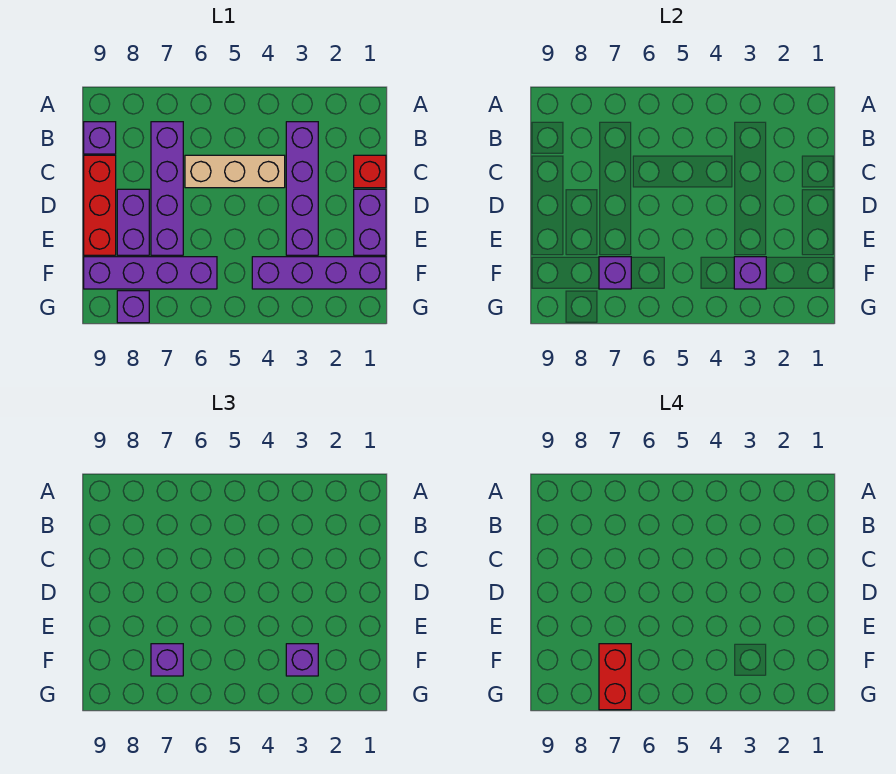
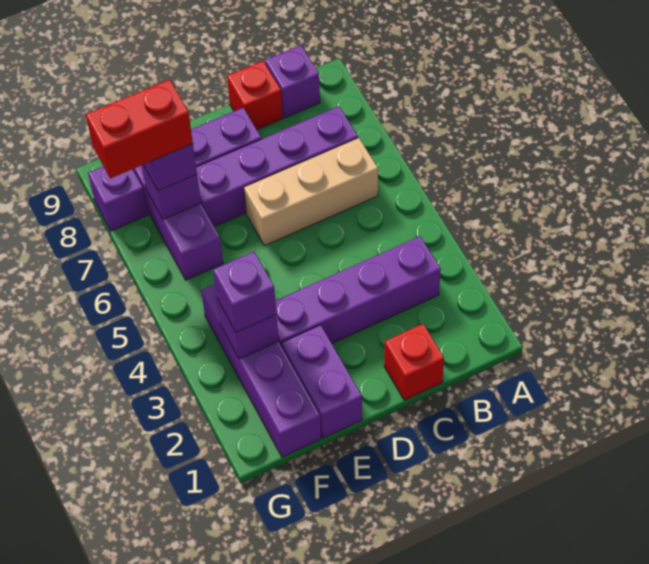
tan brick C4:C6 level 1 -> tan brick B6:D6 level 1
red brick C9:E9 level 1 -> red brick C9 level 1
purple brick D1:E1 level 1 -> purple brick E1:E2 level 1

